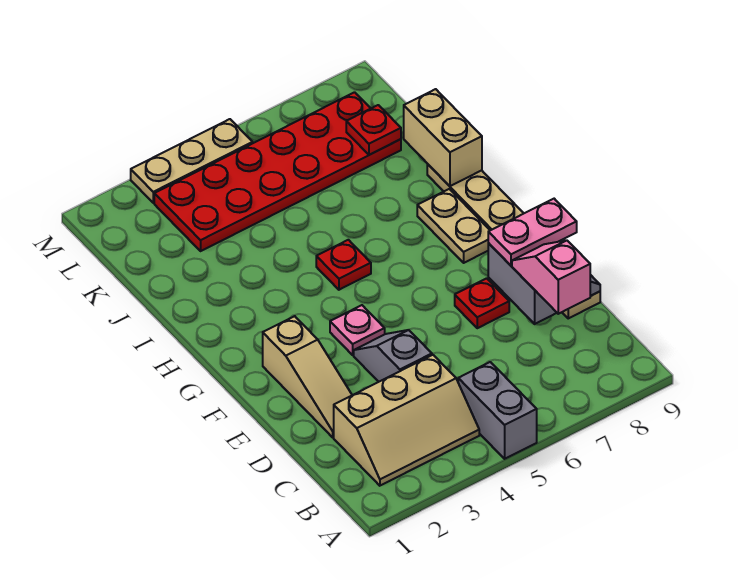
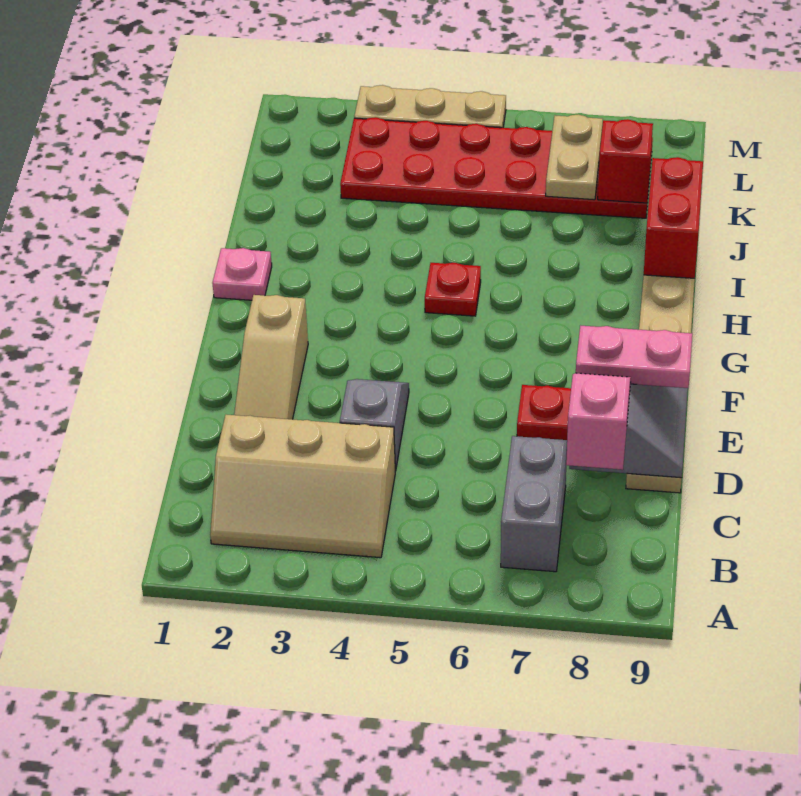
grey brick A5:B5 level 1 -> grey brick B7:C7 level 1
pink plate F4 level 1 -> pink plate H1 level 1
tan plate G8:H8 level 1 -> tan plate K7:L7 level 2
tan brick I9:J9 level 2 -> red brick I9:J9 level 2
red plate K8 level 2 -> red brick K8 level 2

